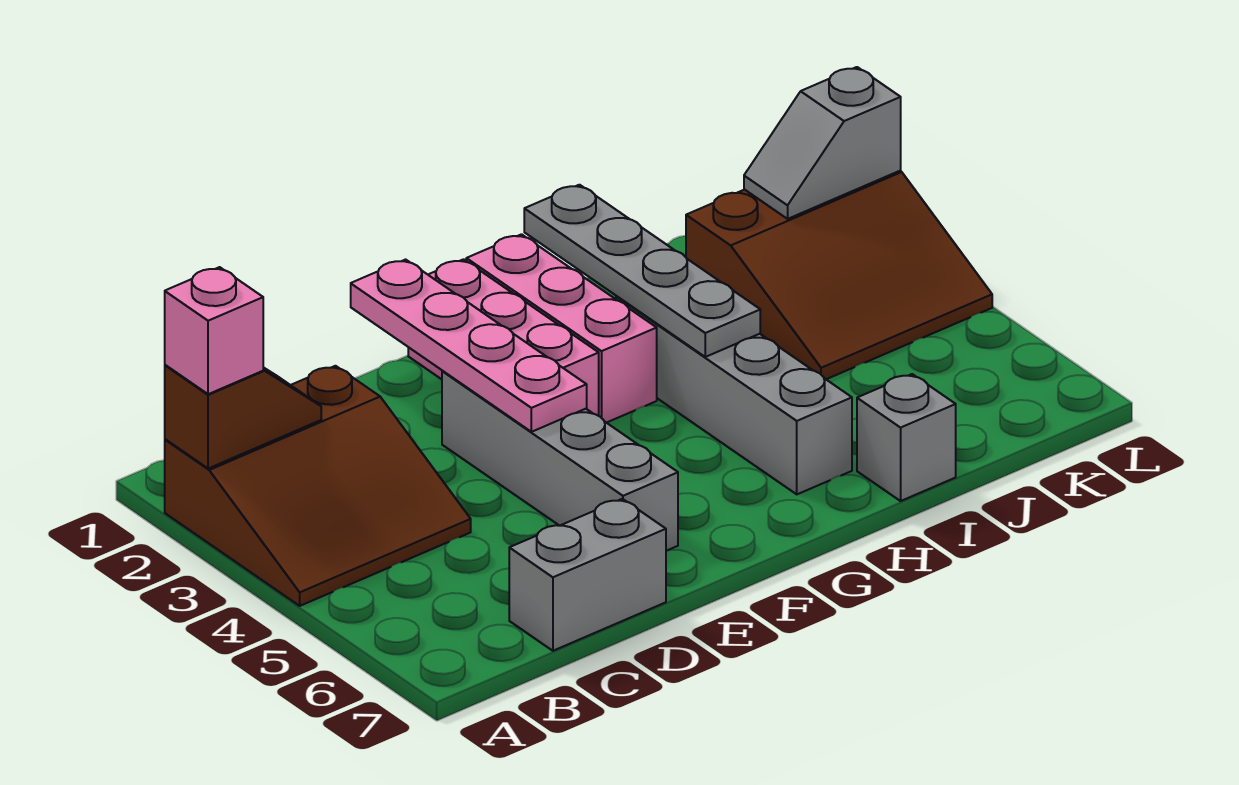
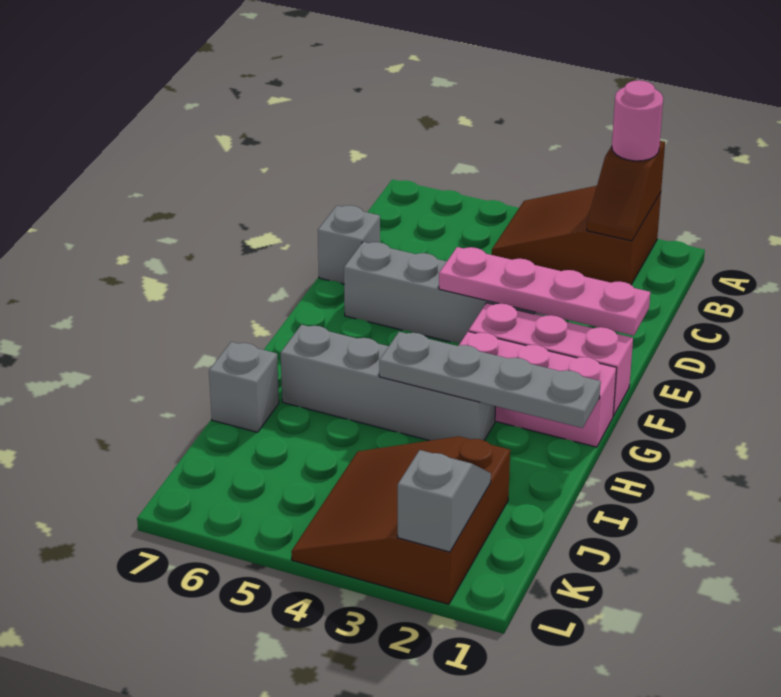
brown slope A2:C4 level 1 top 2 -> brown slope A2:B4 level 1 top 2
pink brick A2 level 3 -> pink round brick A2 level 3
grey brick C7:D7 level 1 -> grey brick D7 level 1

